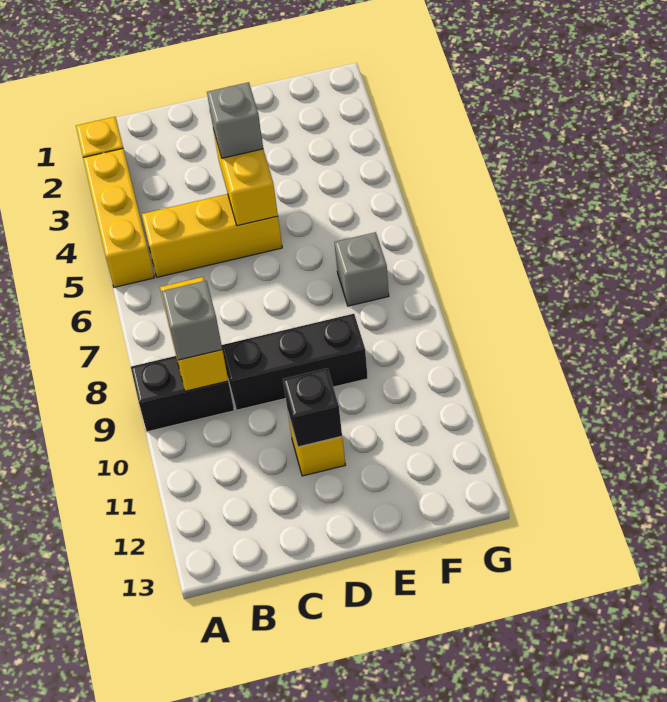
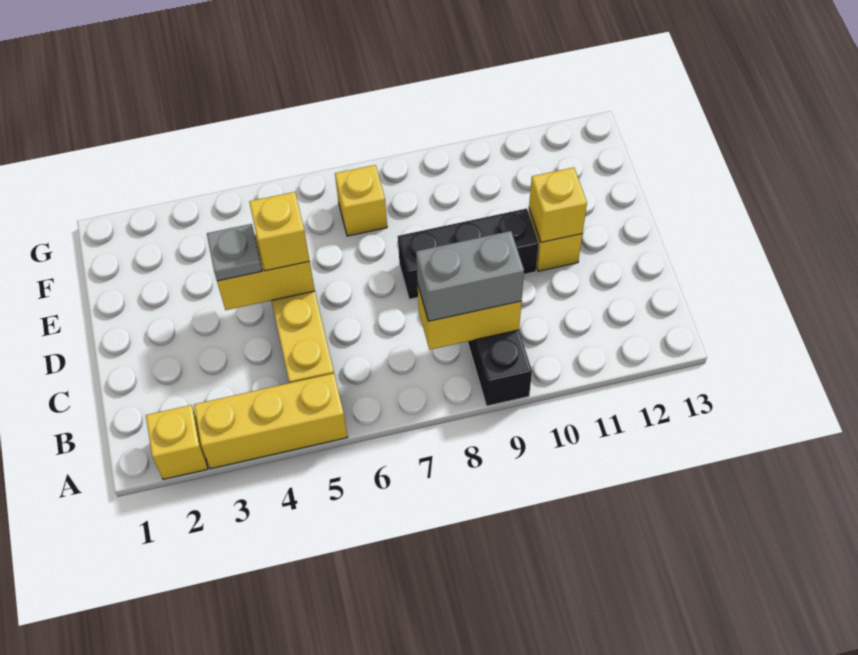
grey brick B9 level 3 -> grey brick B8:B9 level 3
black brick C9:E9 level 1 -> black brick D8:D10 level 1
grey brick D4 level 3 -> grey plate D4 level 3
none -> yellow brick D5 level 3
black brick D11 level 2 -> yellow brick D11 level 2
grey brick F7 level 1 -> yellow brick F7 level 1

